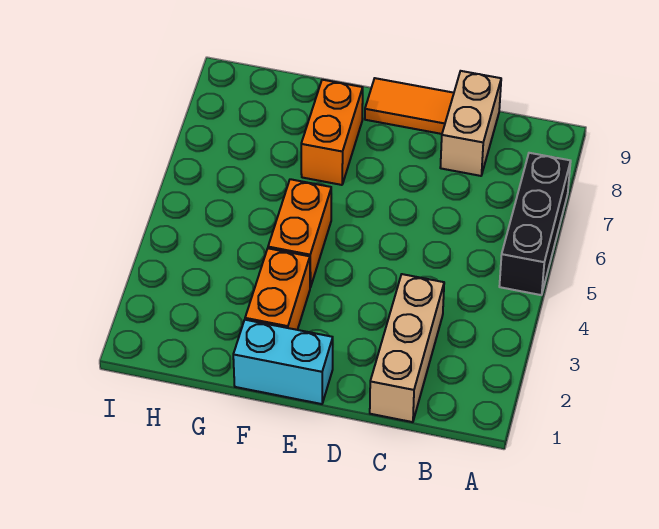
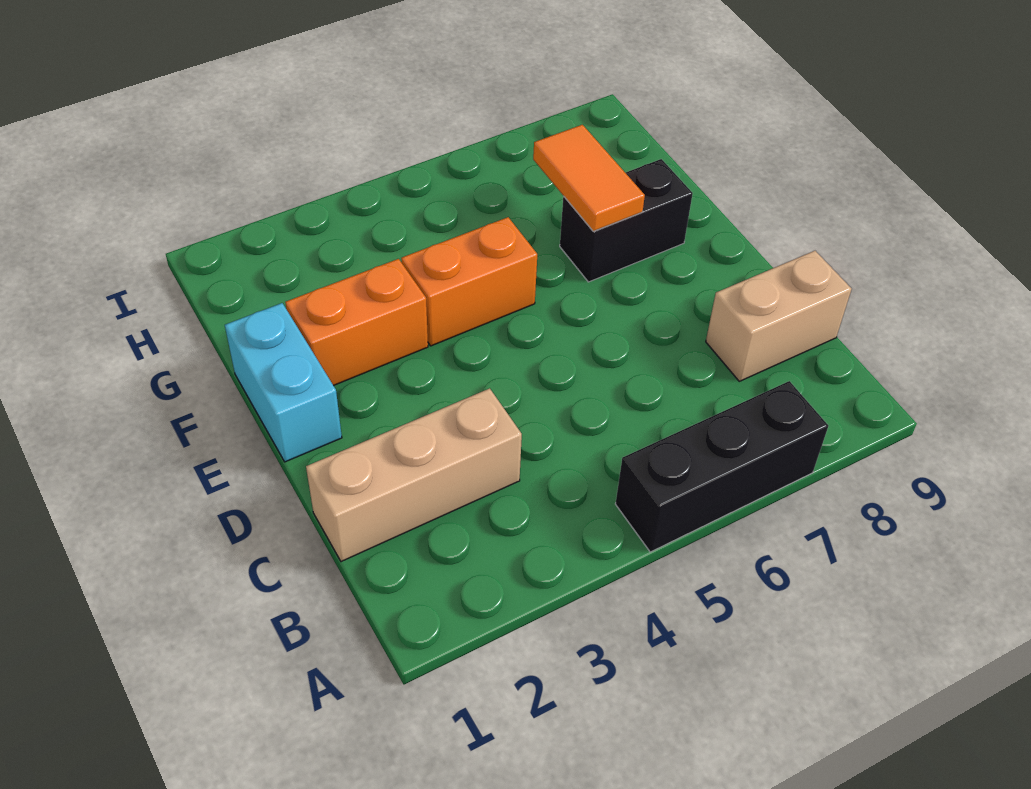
orange tile D9:E9 level 1 -> orange tile F7:G7 level 2
orange brick F7:F8 level 1 -> black brick F7:F8 level 1

